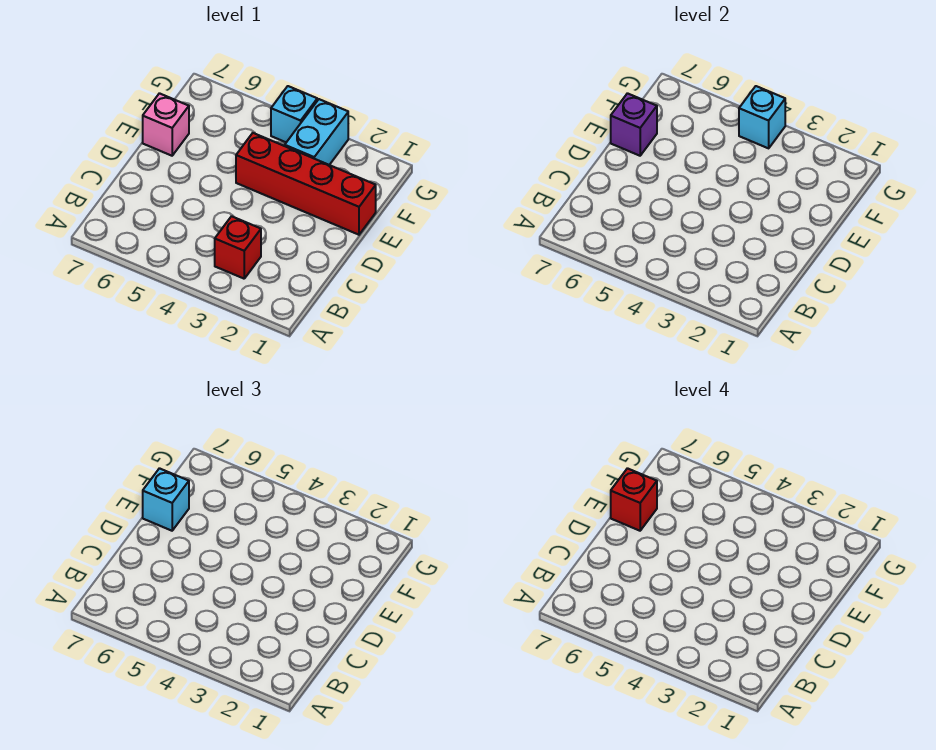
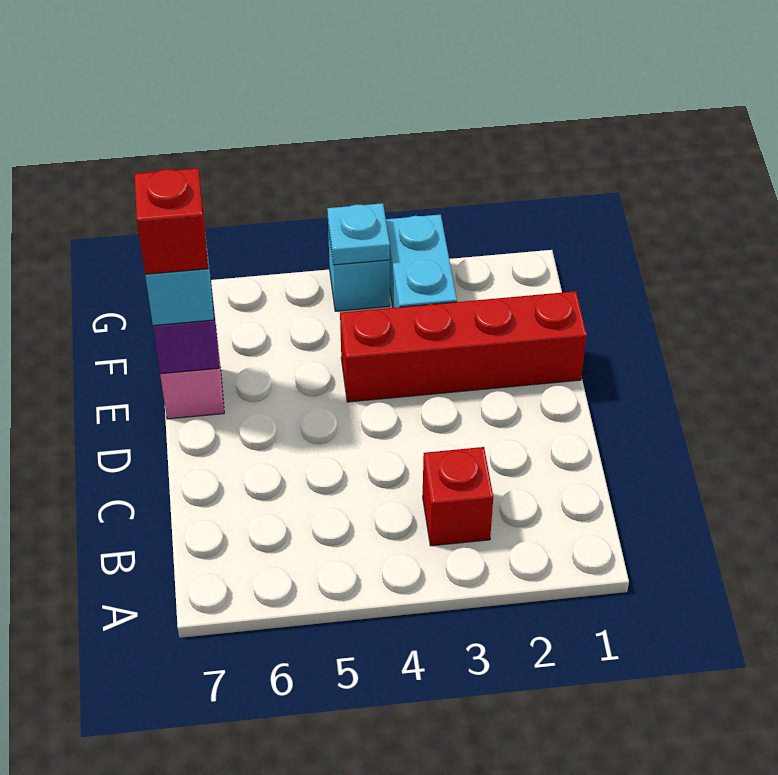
cyan brick G4 level 2 -> cyan plate G4 level 2

